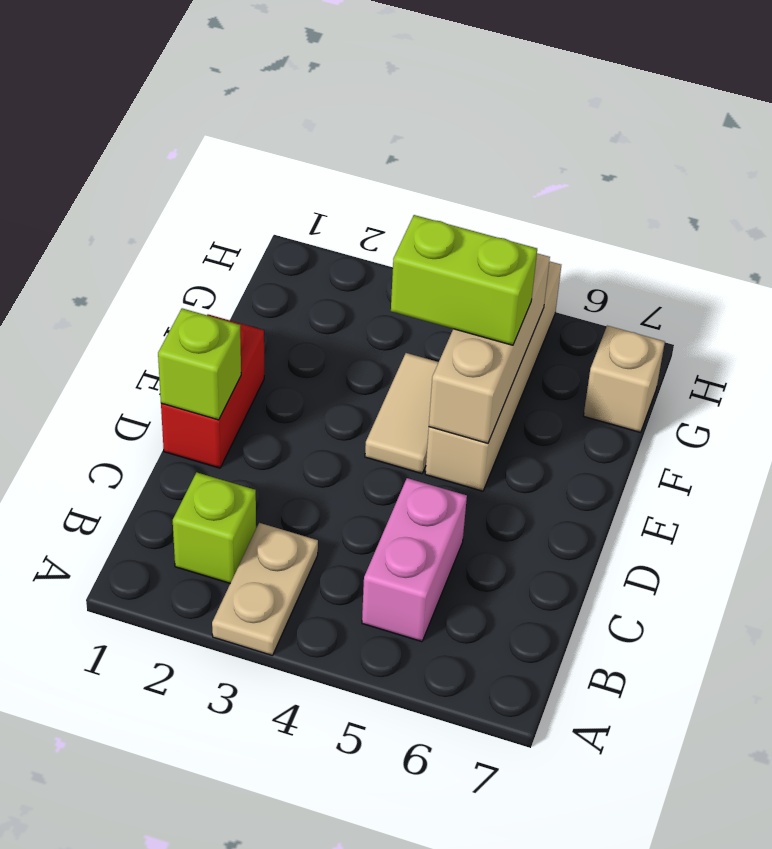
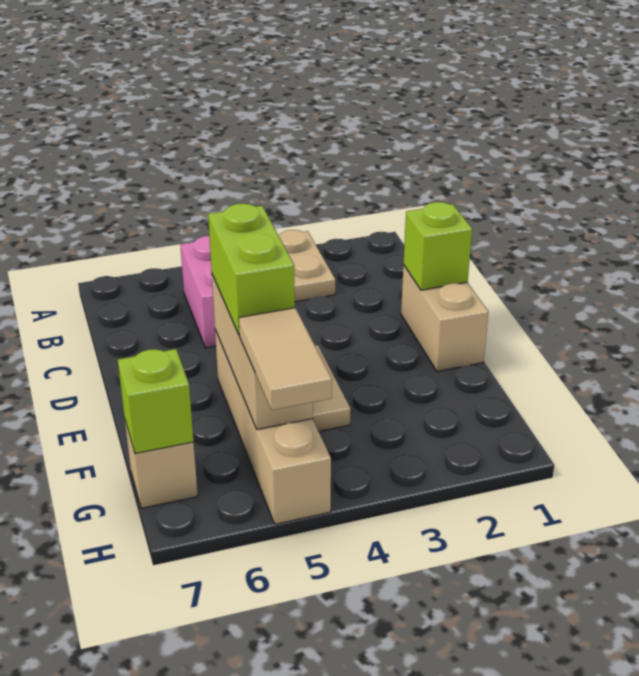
lime brick B2 level 1 -> lime brick G7 level 2
red brick D1:E1 level 1 -> tan brick D1:E1 level 1
lime brick F4:F5 level 3 -> lime brick E5:F5 level 3
none -> tan tile G5:H5 level 3

